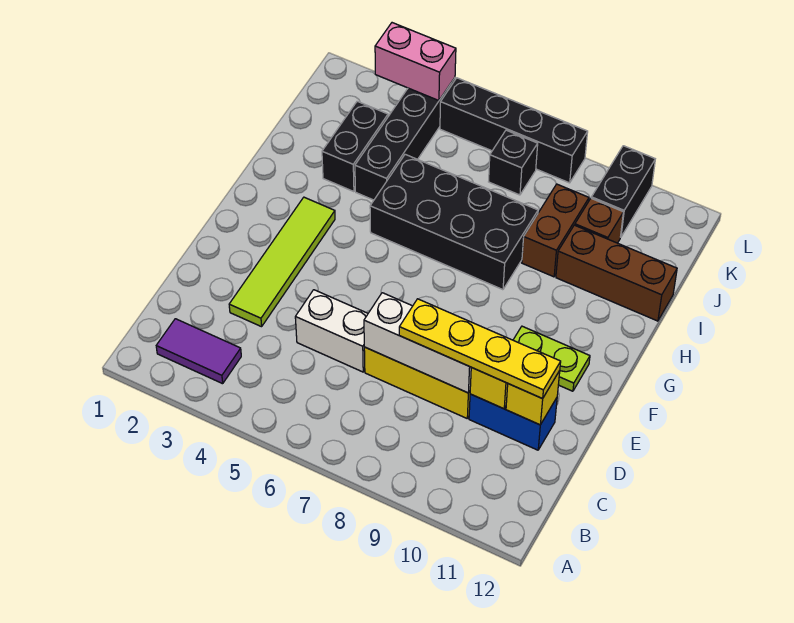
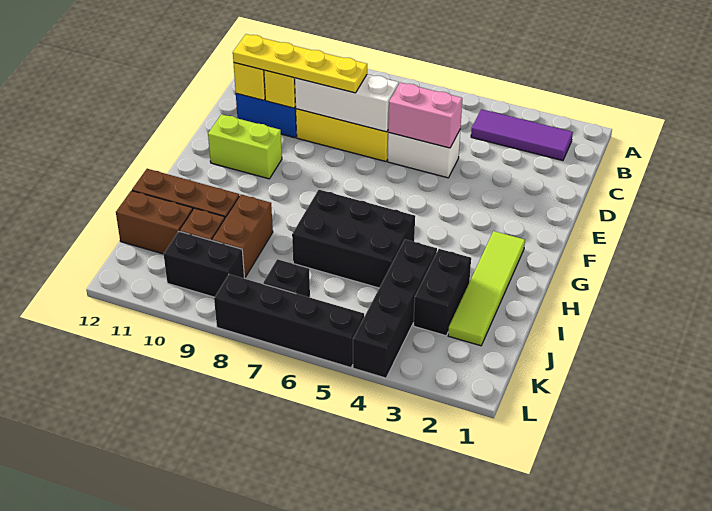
purple tile B2:B3 level 1 -> purple tile B2:B4 level 1
lime tile D3:G3 level 1 -> lime tile G2:J2 level 1
lime plate F10:F11 level 1 -> lime brick F10:F11 level 1
black brick H5:I8 level 1 -> black brick H5:I7 level 1
none -> brown brick J11:J12 level 1
black brick K10:L10 level 1 -> black brick K9:K10 level 1
pink brick L3:L4 level 2 -> pink brick D5:D6 level 2

